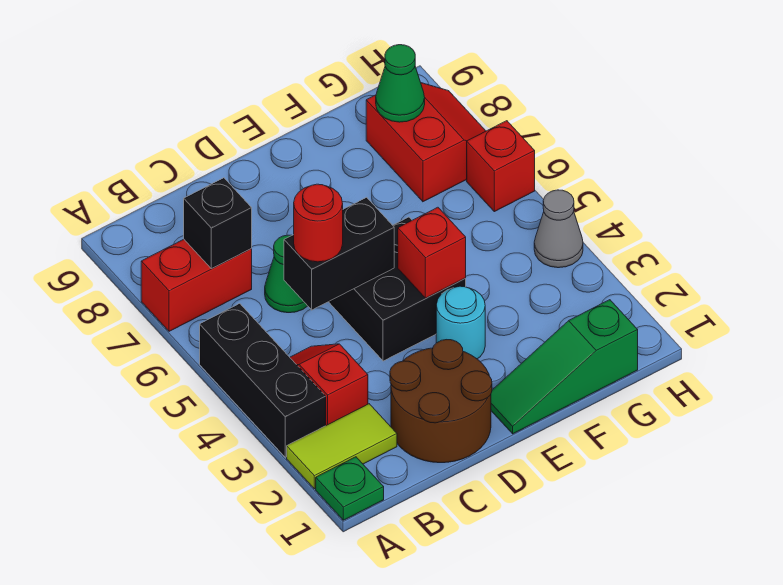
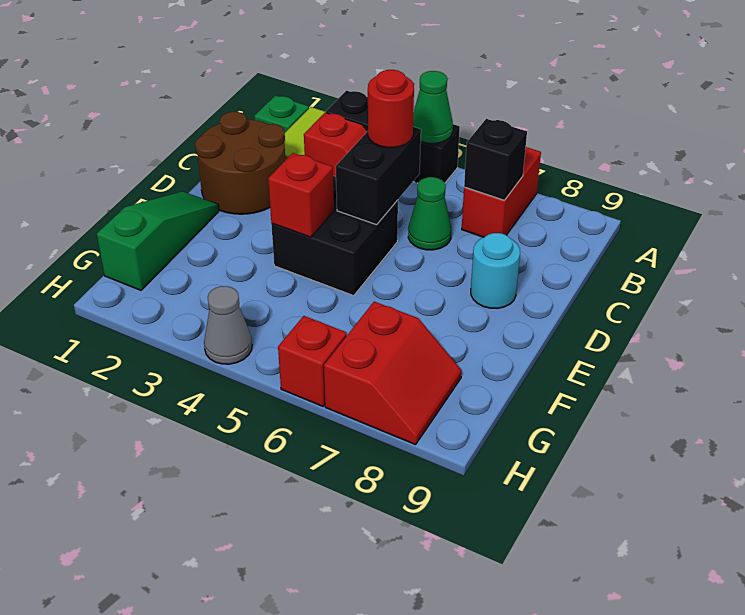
cyan round brick E3 level 1 -> cyan round brick D8 level 1
red slope G7:H8 level 1 top G -> red slope G7:H8 level 1 top 7
green cone G8 level 2 -> green cone A5 level 2

